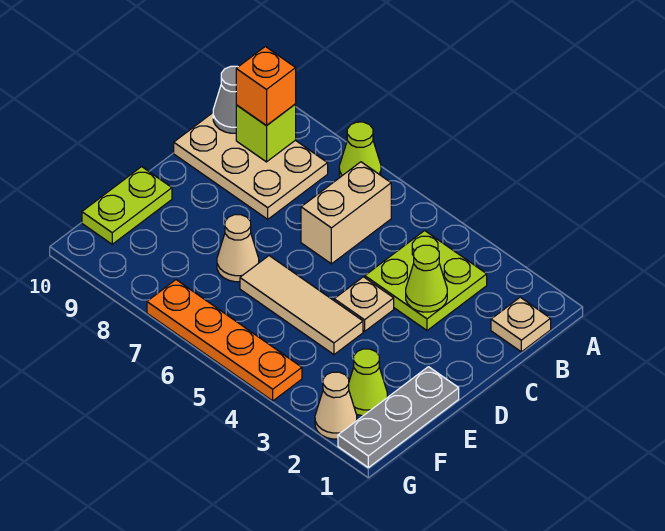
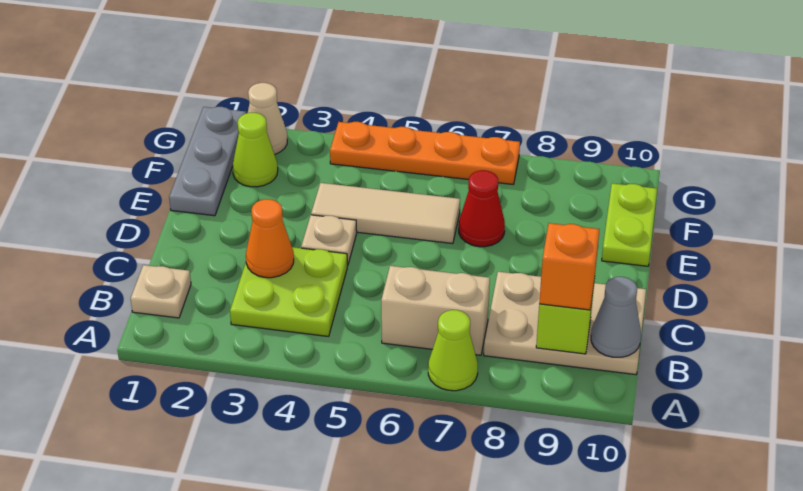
tan brick B6:C6 level 1 -> tan brick B6:B7 level 1
lime cone C3 level 2 -> orange cone C3 level 2
tan cone E7 level 1 -> red cone E7 level 1

